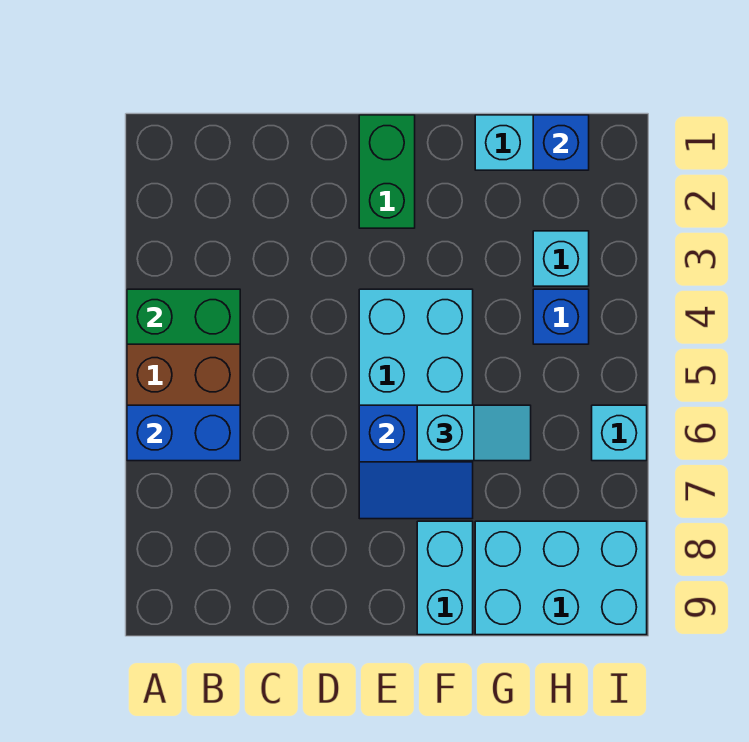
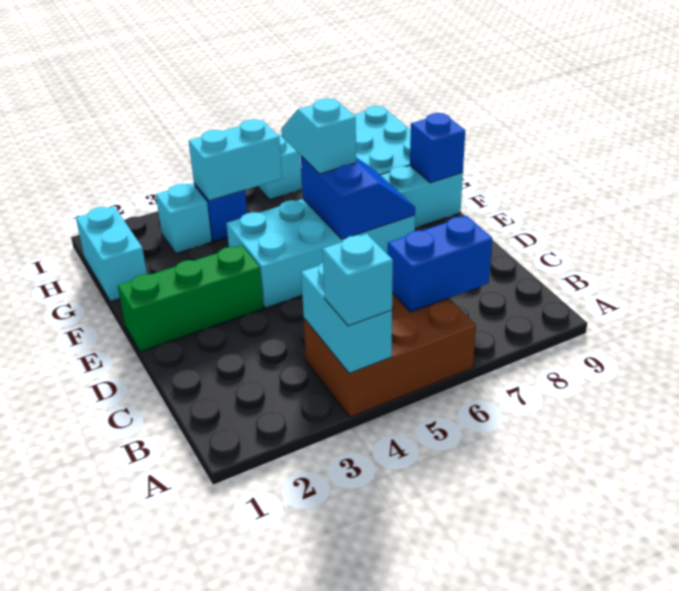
green brick A4:B4 level 2 -> cyan brick A4:B4 level 2
none -> cyan brick A4 level 3
blue brick A6:B6 level 2 -> blue brick B6:B7 level 2
green brick E1:E2 level 1 -> green brick E1:E3 level 1
blue brick H1 level 2 -> blue brick F9 level 2
none -> cyan brick H4:H5 level 2

